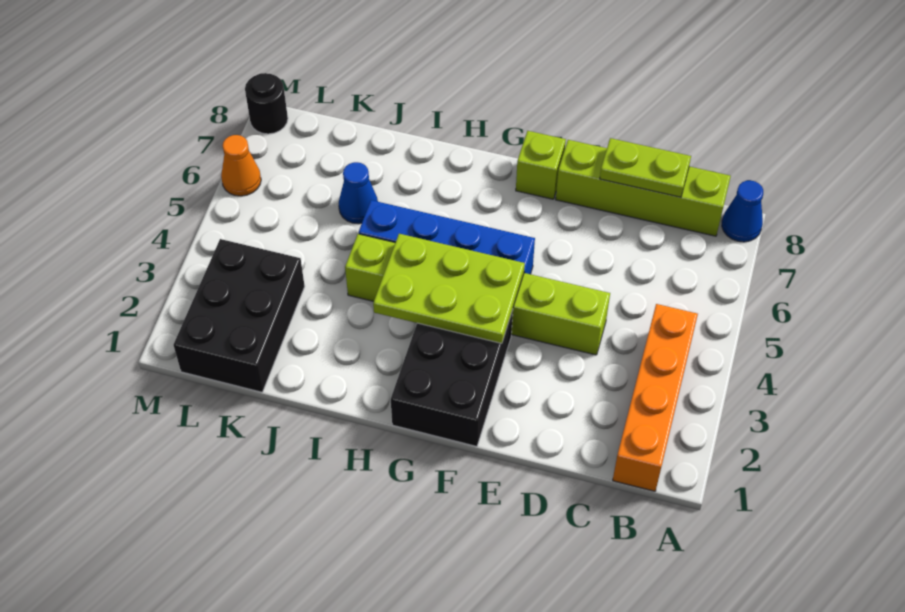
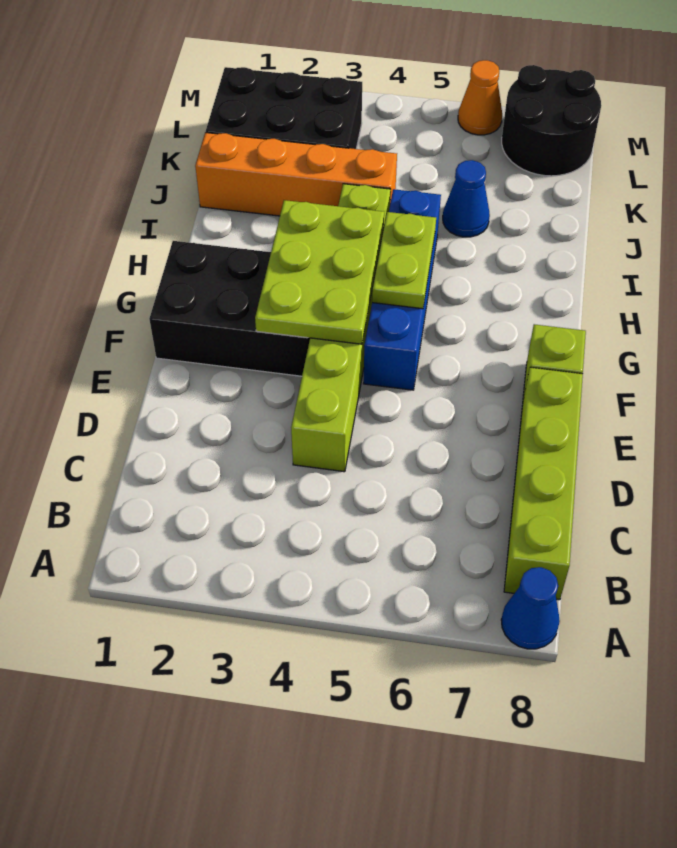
orange brick B1:B4 level 1 -> orange brick J1:J4 level 1
lime plate C8:D8 level 2 -> lime plate G5:H5 level 2
black round brick M8 level 1 -> black round brick L7:M8 level 1

